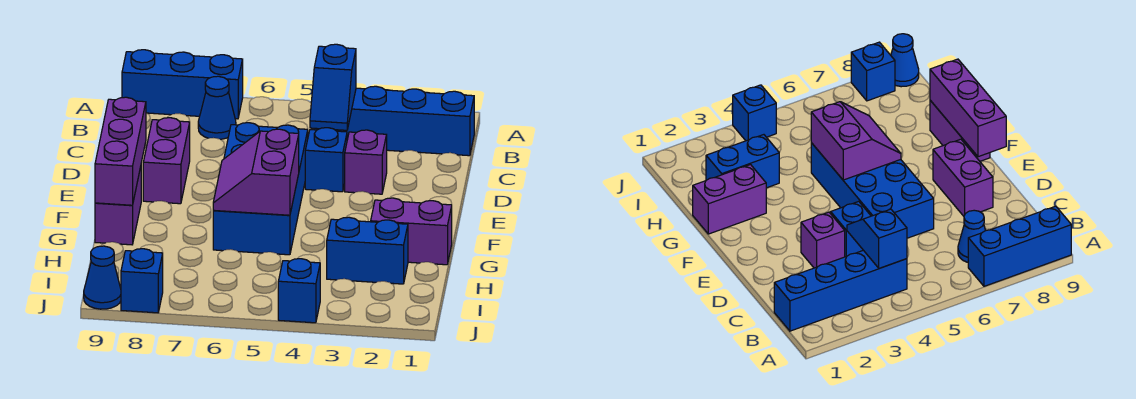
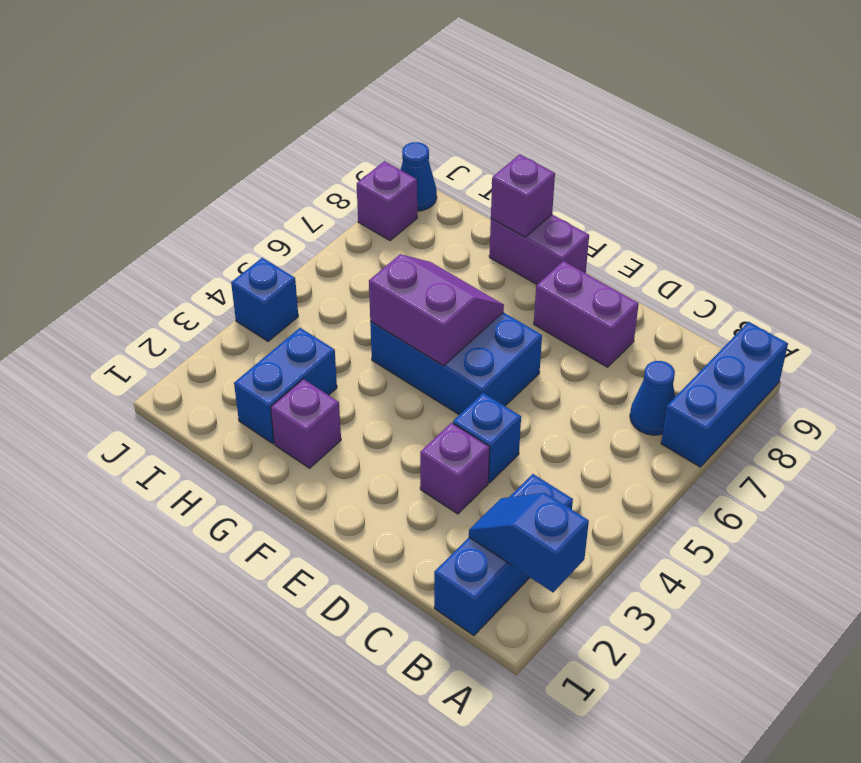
blue brick B1:B4 level 1 -> blue brick B1:B3 level 1
blue slope B4:C4 level 2 top B -> blue slope A2:B2 level 2 top A
blue brick D5:G6 level 1 -> blue brick E5:G6 level 1
purple brick E9:G9 level 2 -> purple brick G9 level 2
purple brick G1:G2 level 1 -> purple brick G2 level 1
blue brick J8 level 1 -> purple brick J8 level 1

